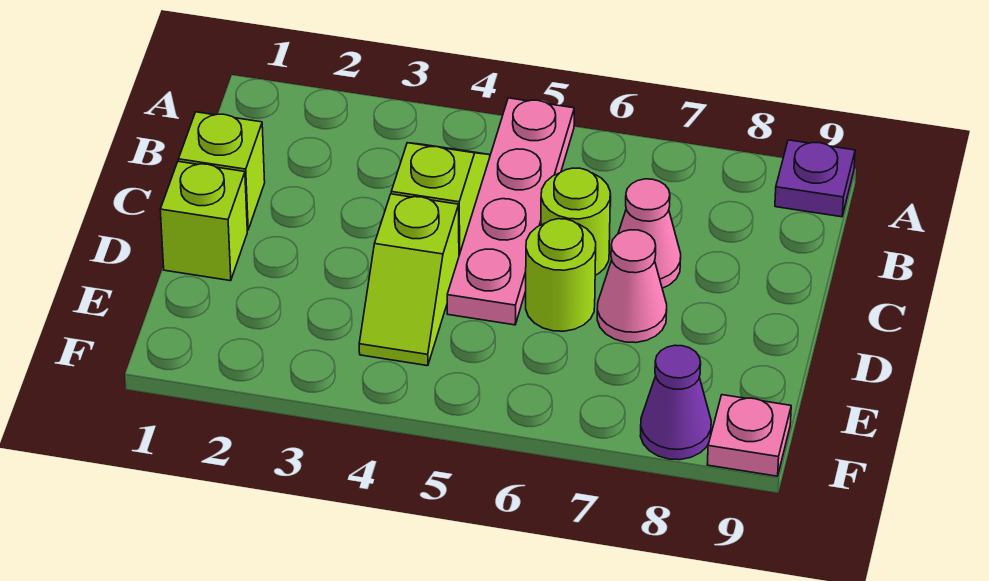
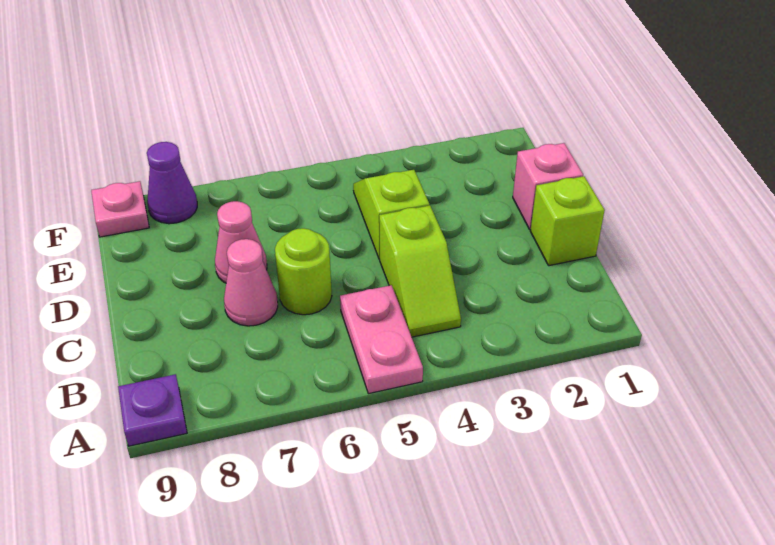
pink plate A5:D5 level 1 -> pink plate A5:B5 level 1
lime brick D1 level 1 -> pink brick D1 level 1
lime round brick D6 level 1 -> none

